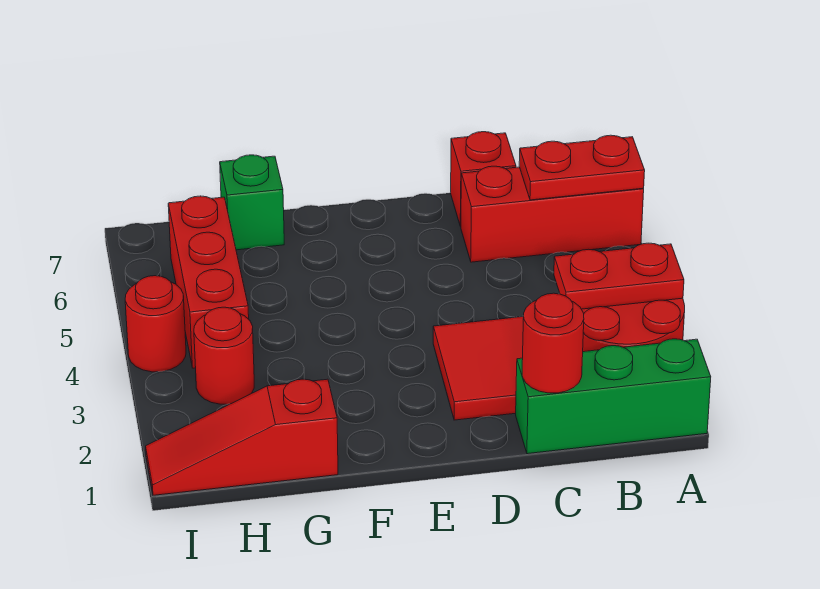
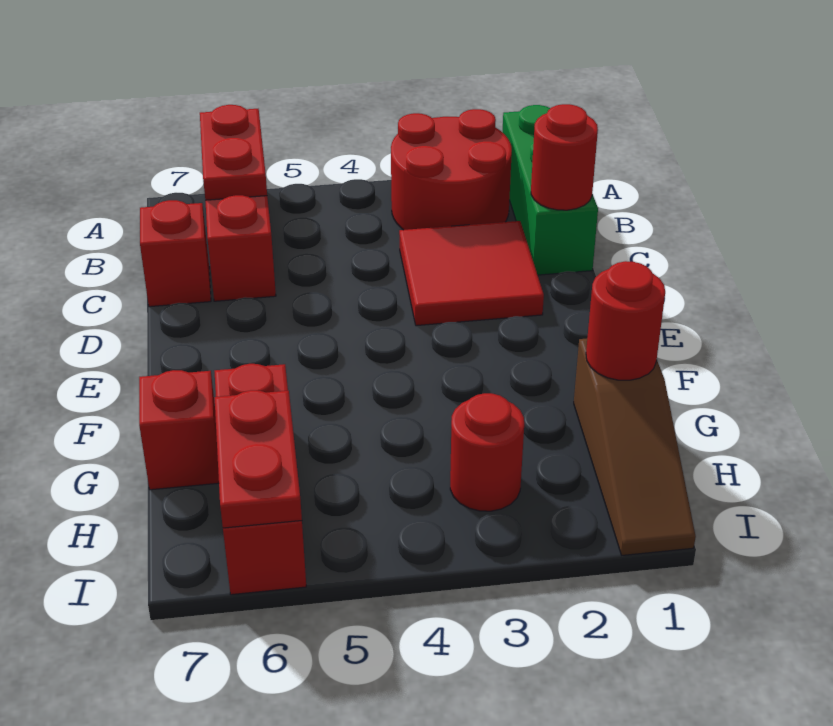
red plate A3:B3 level 2 -> red plate H6:I6 level 2
red slope G1:I1 level 1 top G -> brown slope G1:I1 level 1 top G
green brick G7 level 1 -> red brick G7 level 1
red brick H4:H6 level 1 -> red brick G6:I6 level 1
red round brick I4 level 1 -> red round brick G1 level 2

